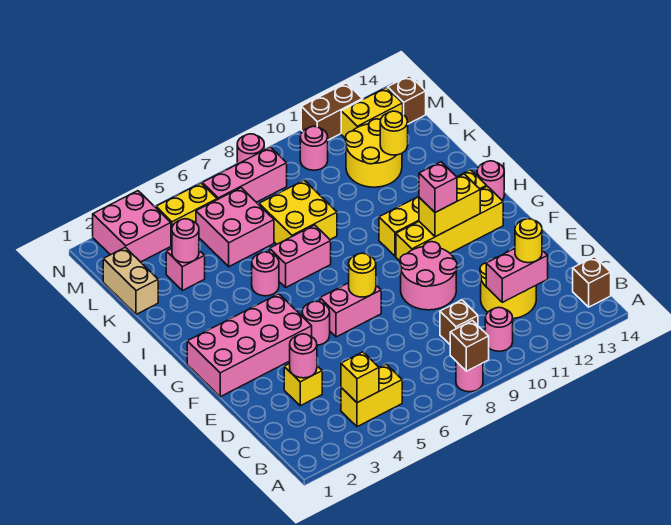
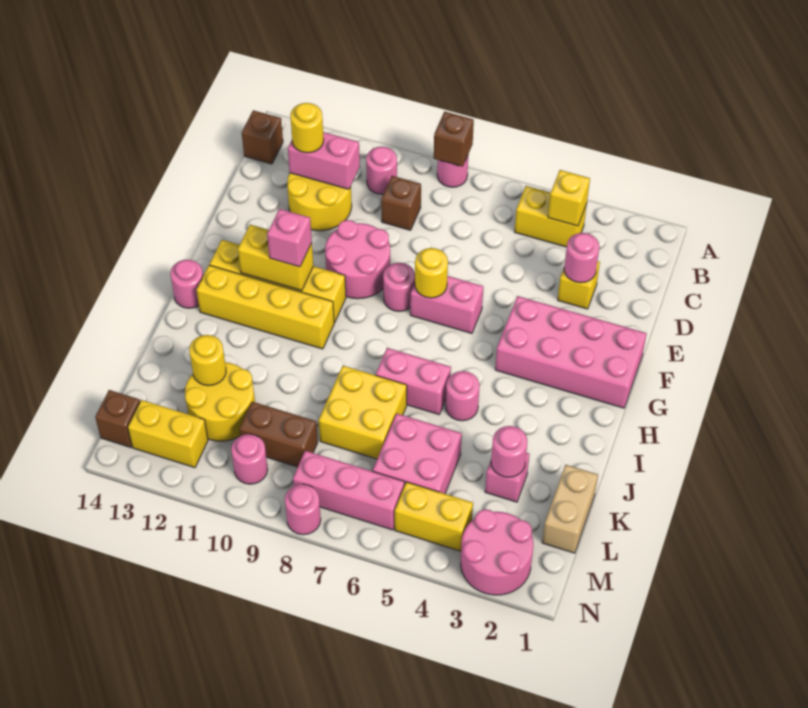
pink round brick F5 level 1 -> pink round brick F8 level 1
pink brick M2:N3 level 1 -> pink round brick M2:N3 level 1
brown brick N11:N12 level 1 -> brown brick L9:L10 level 1

